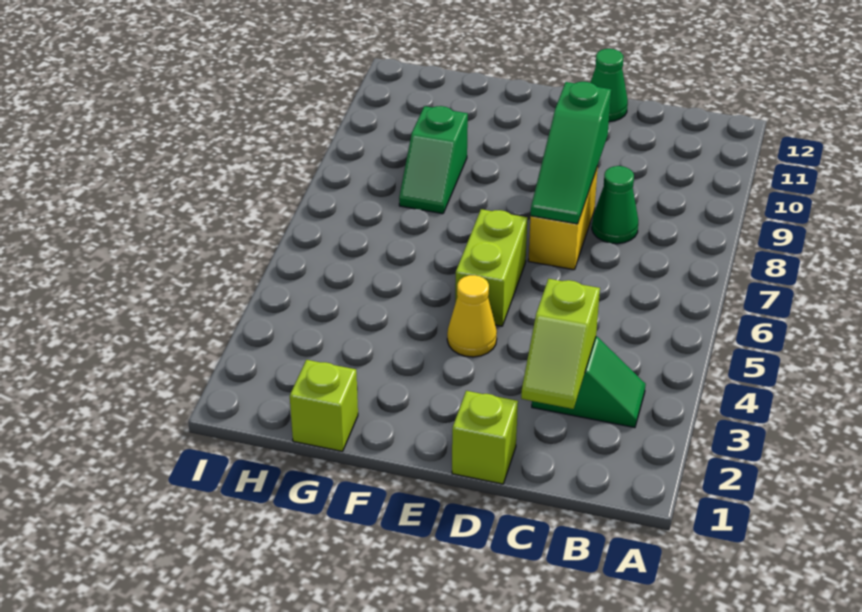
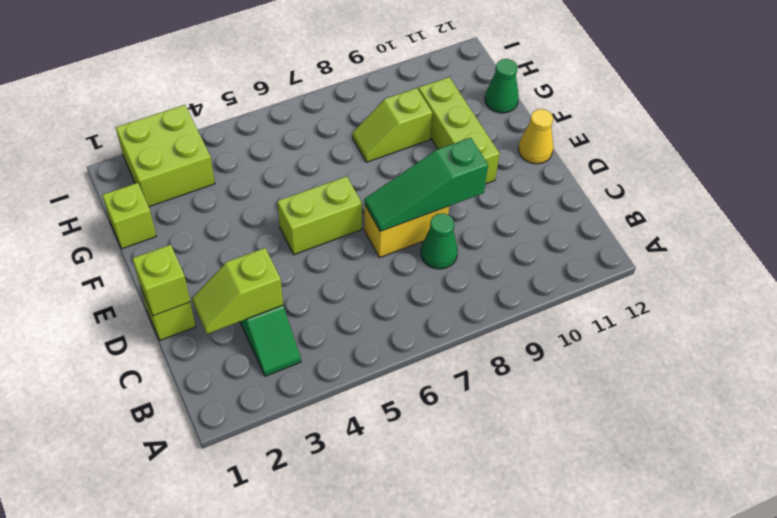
none -> lime brick D1 level 2
green cone D12 level 1 -> green cone G12 level 1
yellow cone E4 level 1 -> yellow cone E12 level 1
none -> lime brick E10:G10 level 1
green slope G8:G9 level 1 top 9 -> lime slope G8:G9 level 1 top 9
none -> lime brick H2:I3 level 1

